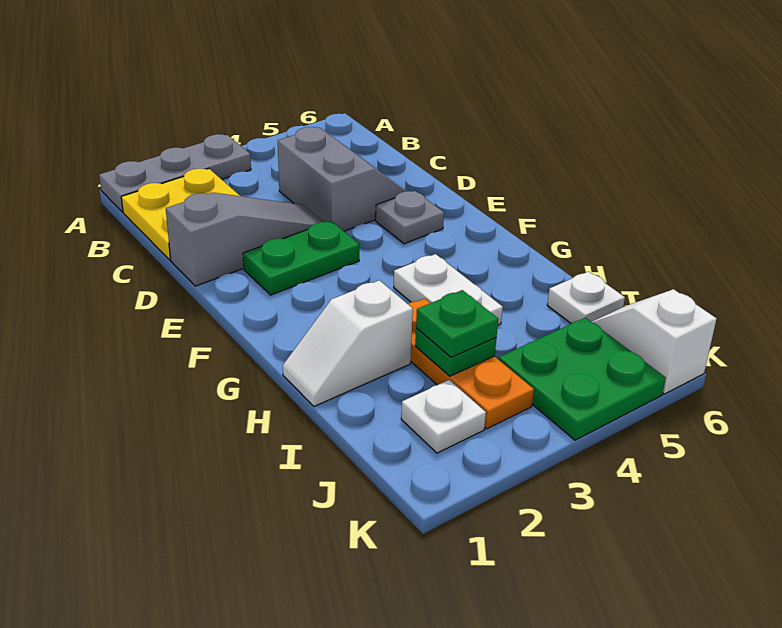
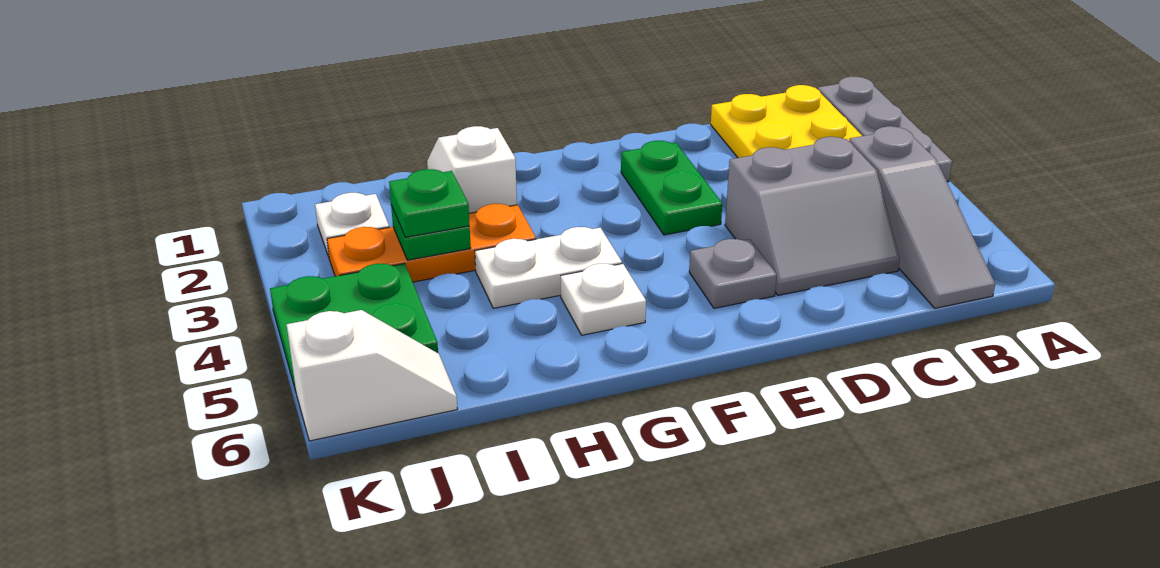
grey slope D1:D3 level 1 top 1 -> grey slope B4:B6 level 1 top 4
white plate I6 level 1 -> white plate G5 level 1

